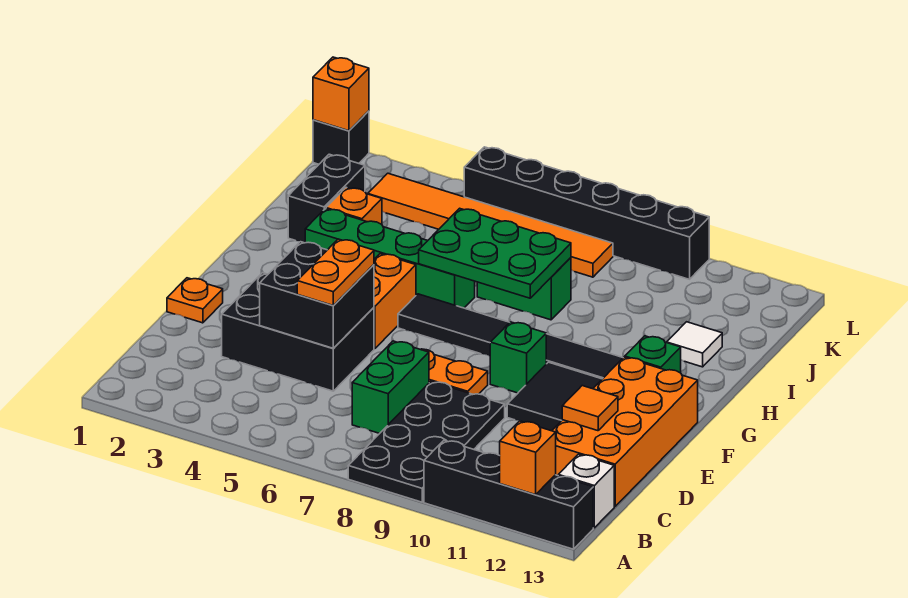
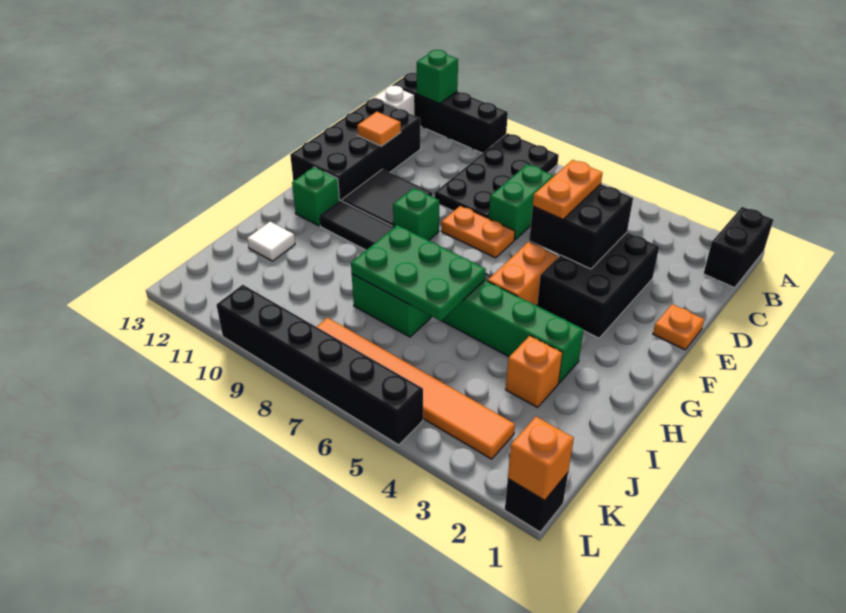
orange brick A12 level 2 -> green brick A12 level 2
orange brick C12:F13 level 1 -> black brick C12:F13 level 1
black brick D3:E5 level 1 -> black brick D3:F4 level 1
black brick I2:J2 level 1 -> black brick A1:B1 level 1

